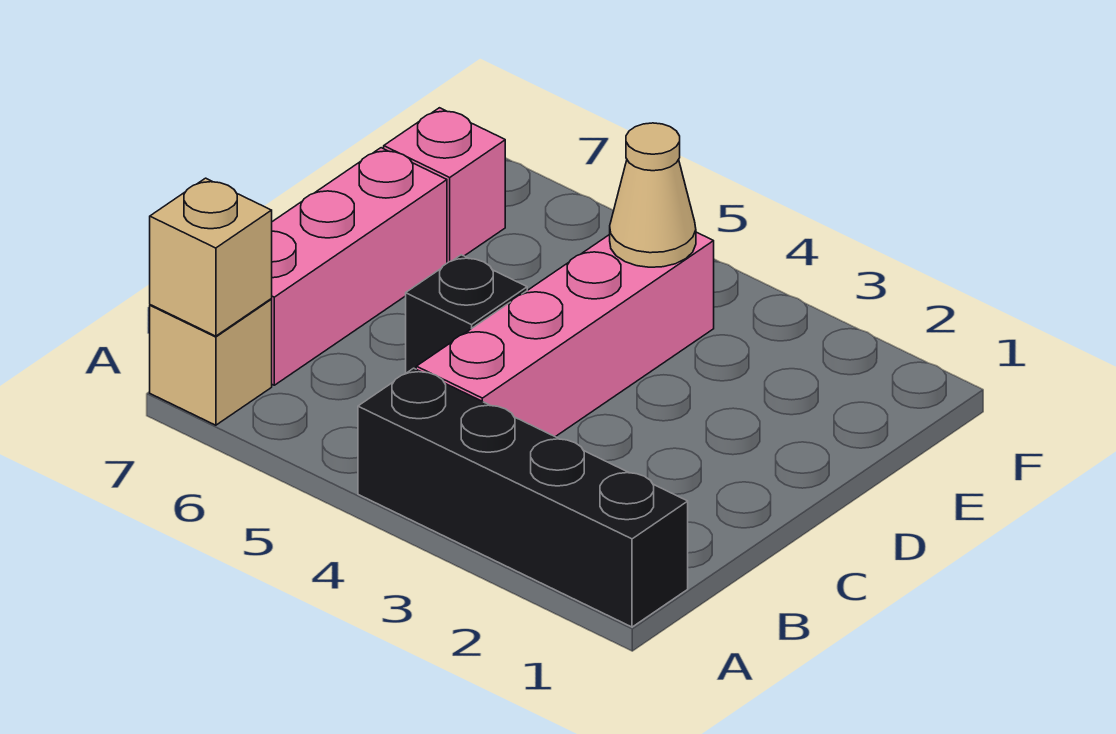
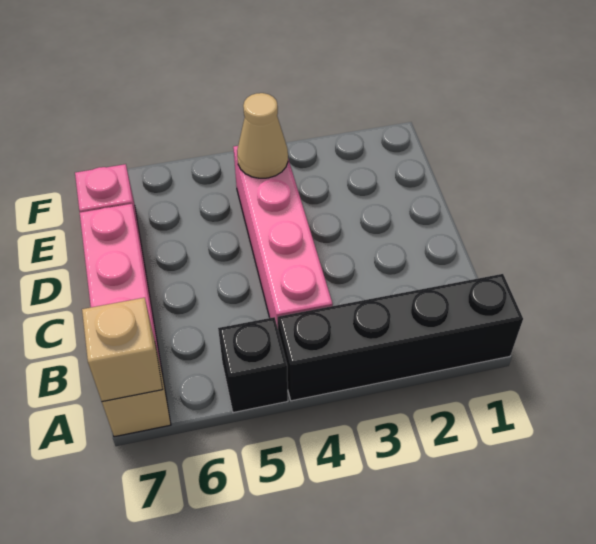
black brick C5 level 1 -> black brick A5 level 1

